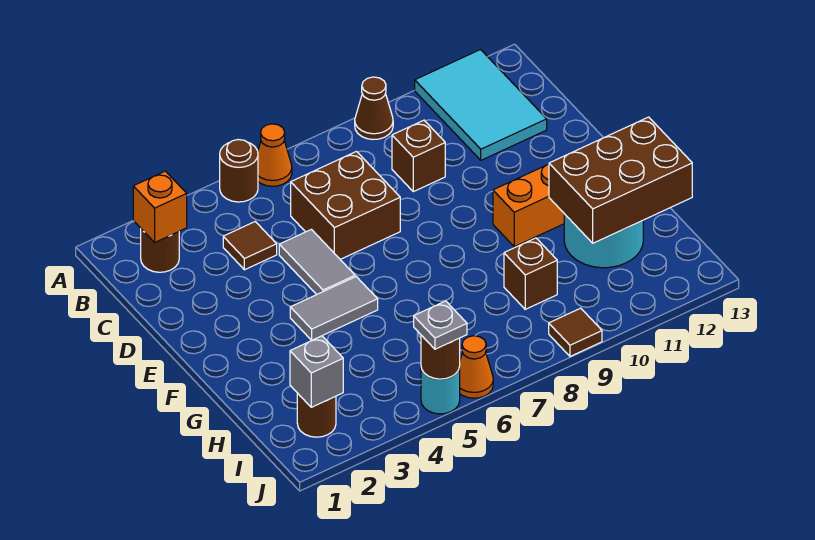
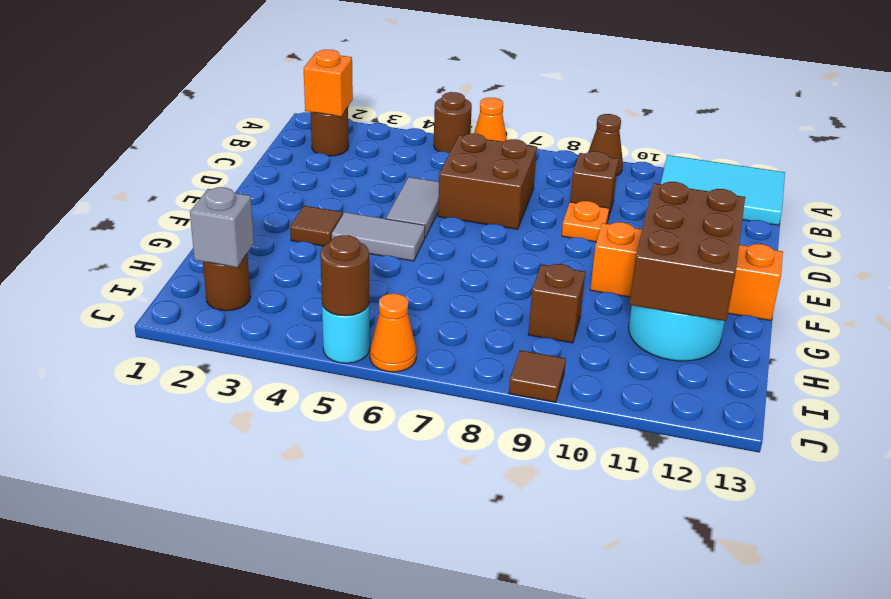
cyan tile A11:C12 level 1 -> cyan tile A11:B13 level 1
brown tile C4 level 1 -> brown tile F3 level 1
none -> orange plate D9 level 1
brown brick G11:H13 level 2 -> brown brick F11:H12 level 2
grey plate J5 level 3 -> none

